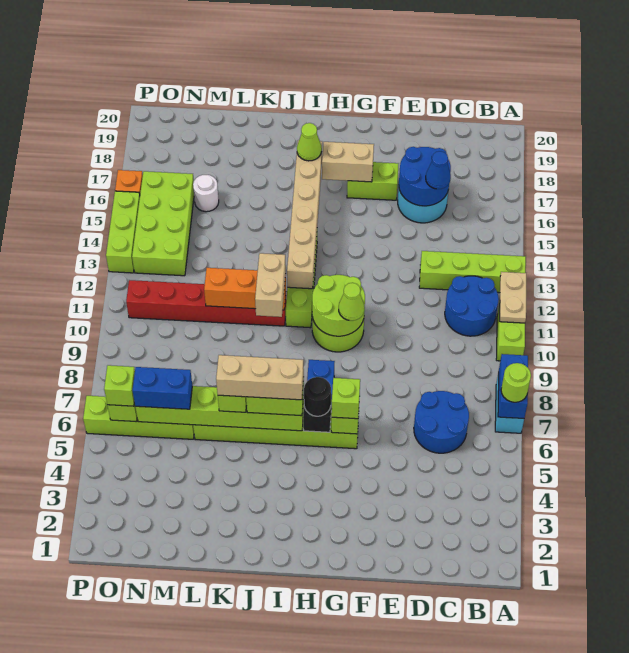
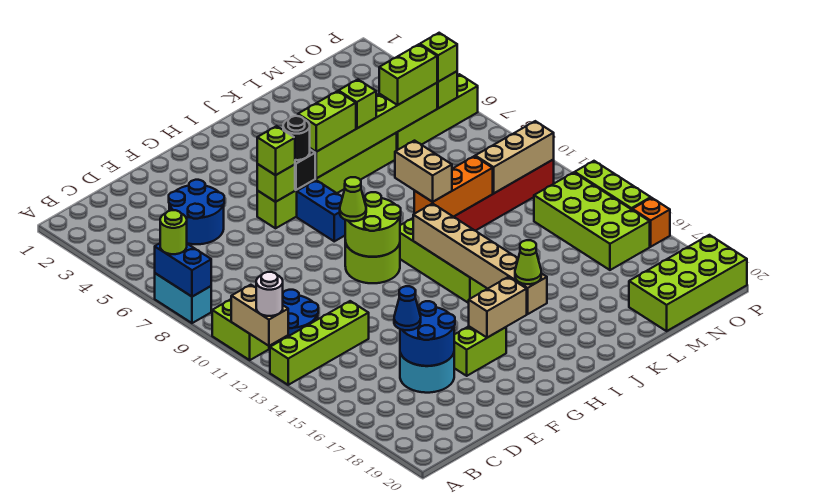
tan plate A11:A12 level 2 -> tan brick A11:A12 level 2
blue round brick C6:D7 level 1 -> blue round brick D4:E5 level 1
tan brick I6:K6 level 4 -> tan brick M11:O11 level 2
blue brick M6:N6 level 3 -> lime brick M6:N6 level 3
white round brick M16 level 1 -> white round brick A12 level 3
none -> lime brick M19:P20 level 1

